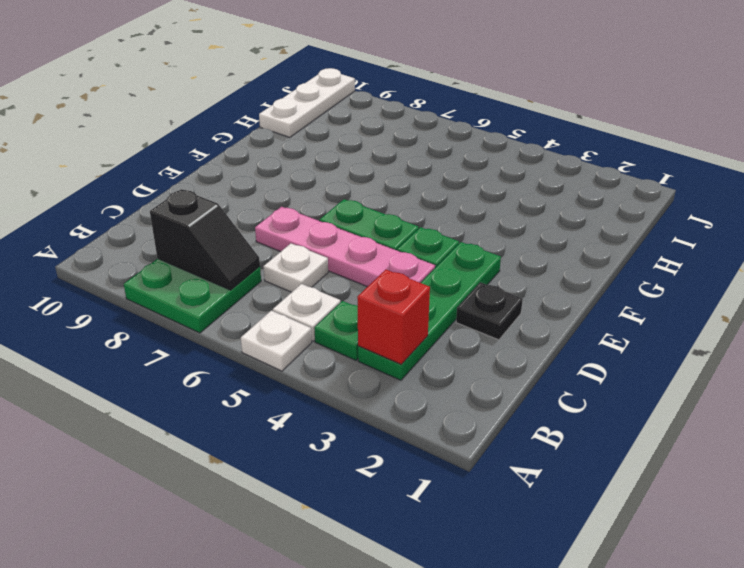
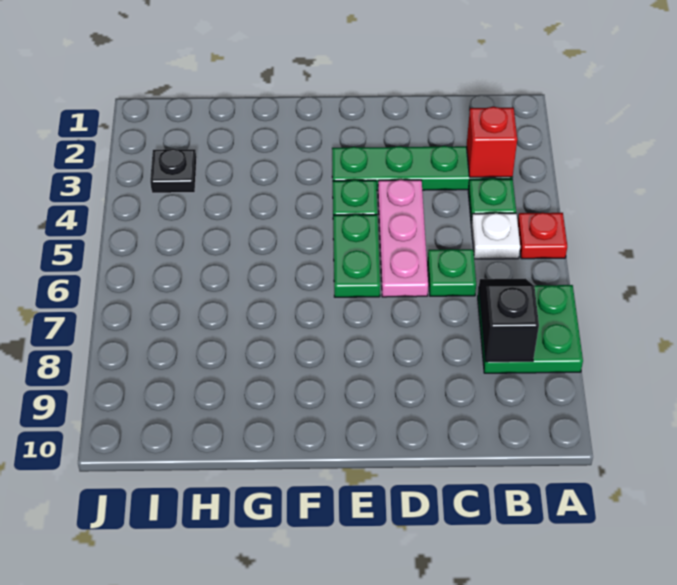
white plate A5 level 1 -> red plate A5 level 1
white plate C6 level 1 -> green plate C6 level 1
black plate D2 level 1 -> black plate I3 level 1
pink plate D4:D7 level 1 -> pink plate D4:D6 level 1
white plate H10:J10 level 1 -> none

